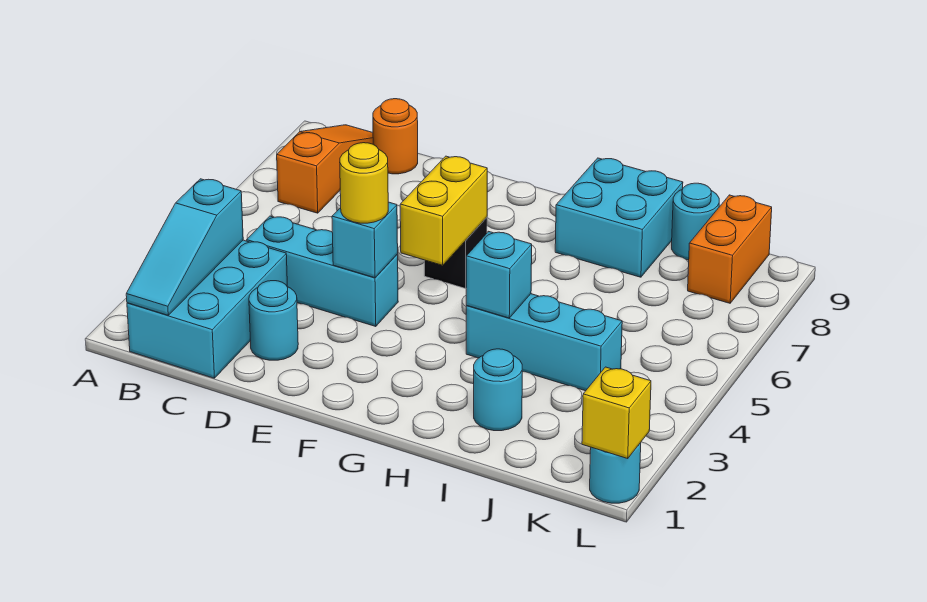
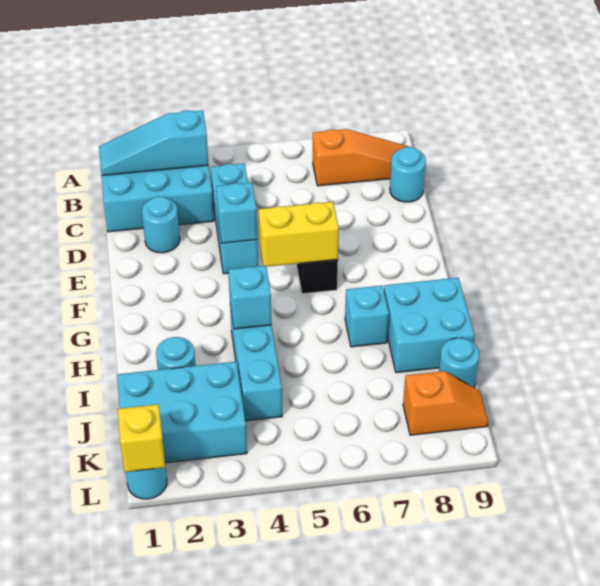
orange round brick C9 level 1 -> cyan round brick C9 level 1
yellow round brick E4 level 3 -> none
none -> cyan brick H7 level 1
none -> cyan brick J1:K3 level 1
orange brick K8:K9 level 1 -> orange slope K8:K9 level 1 top 8

